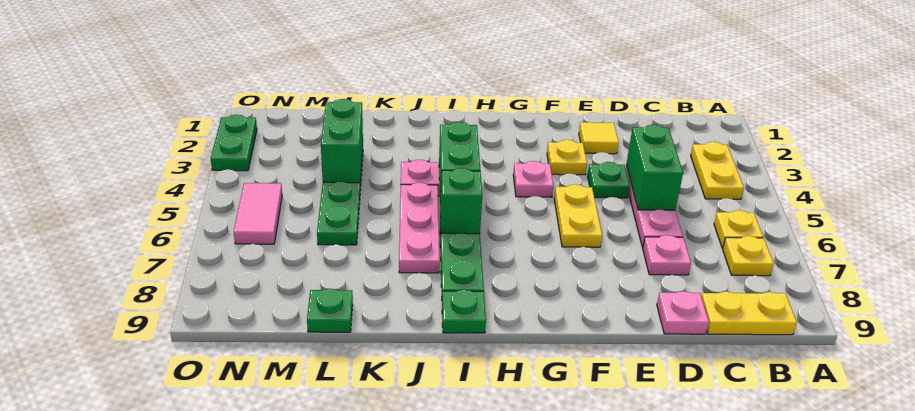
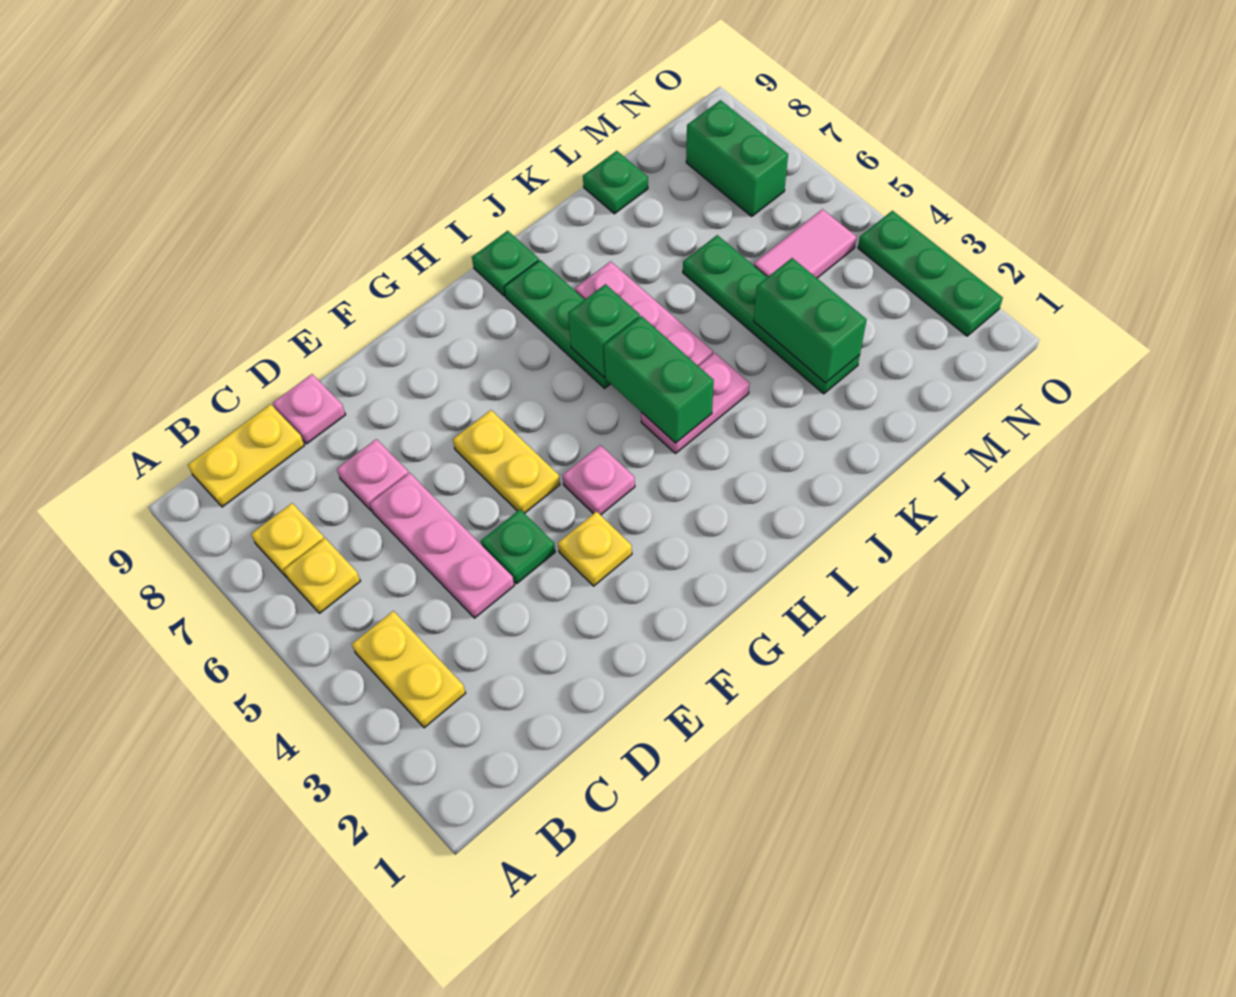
green brick D4:D5 level 2 -> green brick N7:N8 level 1
yellow tile E2 level 1 -> none
pink tile N5:N6 level 1 -> pink tile M5:N5 level 1
green plate O2:O3 level 1 -> green plate O2:O4 level 1

